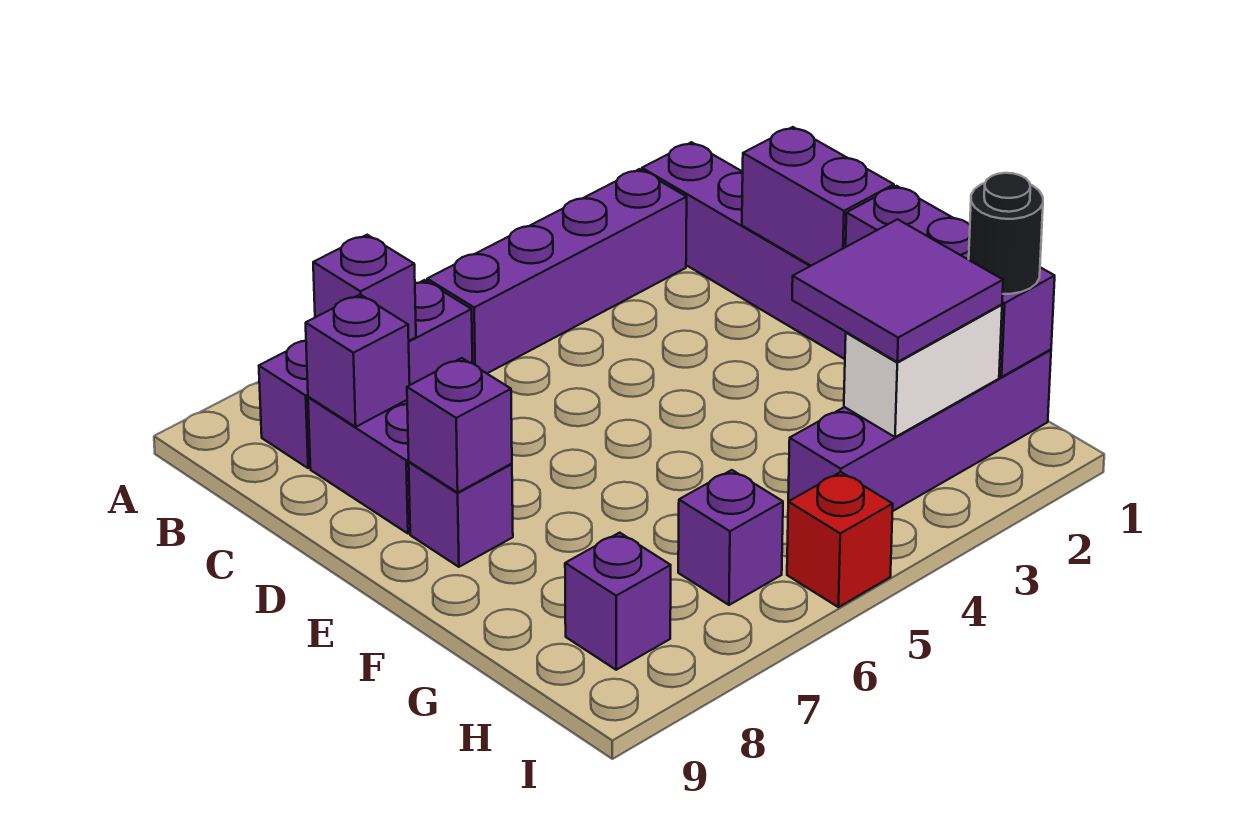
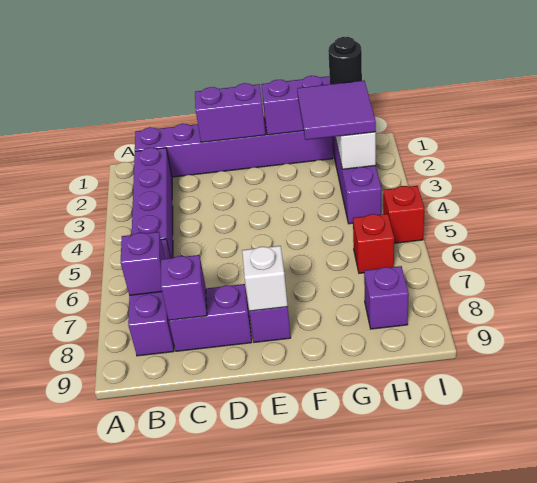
purple brick E8 level 2 -> white brick E8 level 2
purple brick H6 level 1 -> red brick H6 level 1

